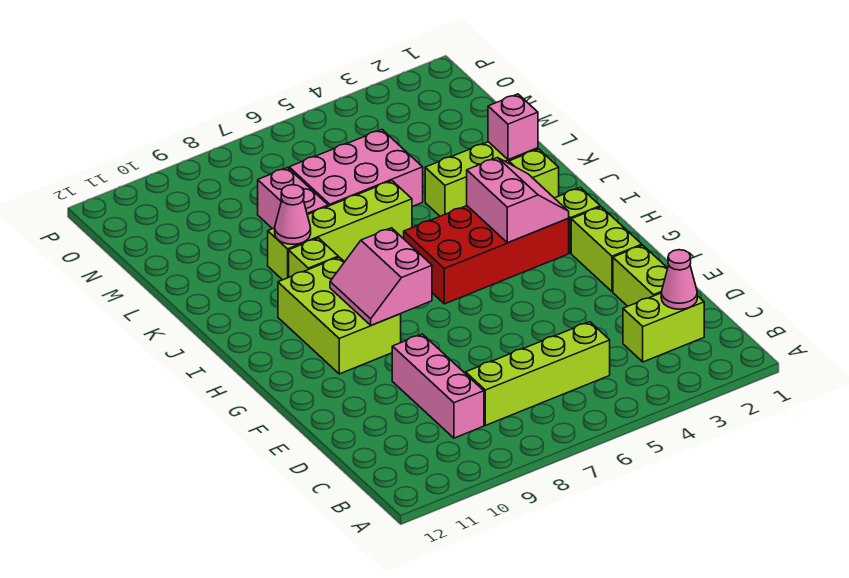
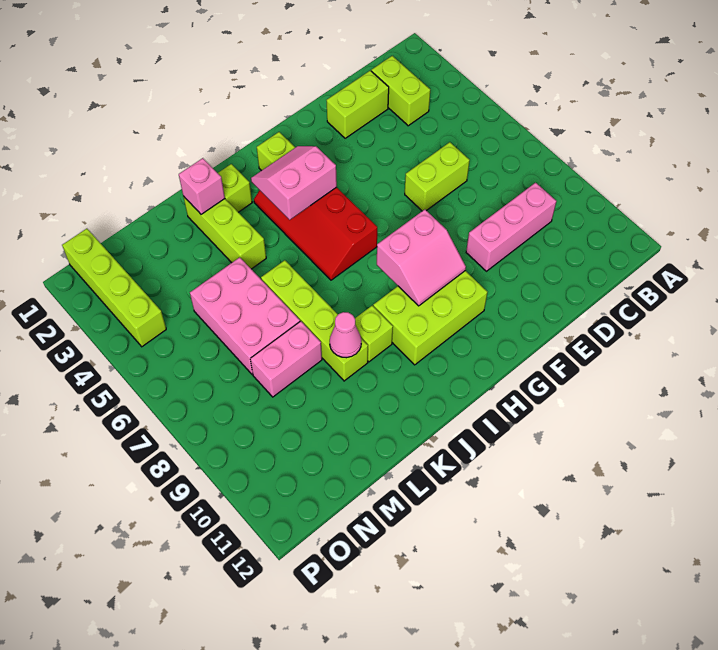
pink cone C2 level 2 -> none
lime brick C5:C8 level 1 -> lime brick O1:O4 level 1
lime brick F2:G2 level 1 -> lime brick D6:E6 level 1
red brick H3:I6 level 1 -> red slope H3:I6 level 1 top H

